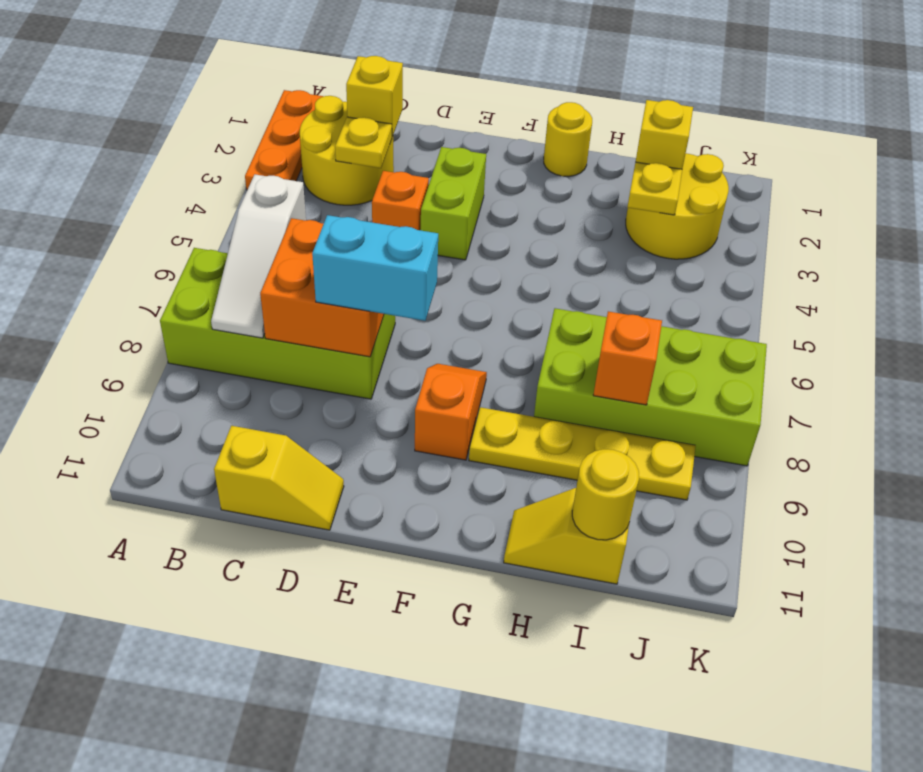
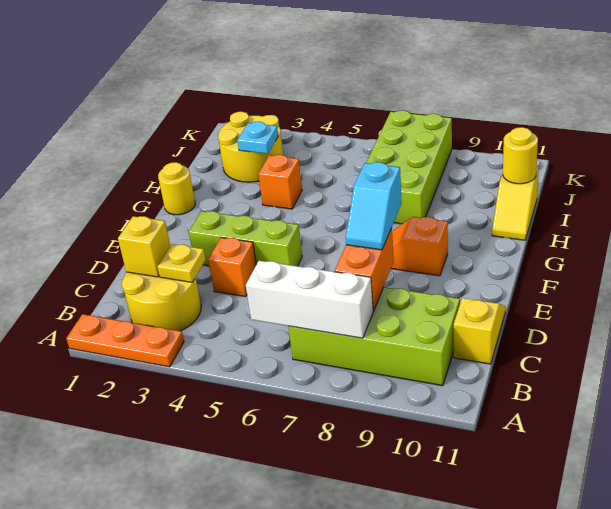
lime brick A7:D8 level 1 -> lime brick B7:C10 level 1
white slope B6:B8 level 2 top 6 -> white brick B6:B8 level 2
orange brick C7:D8 level 2 -> orange brick C8:D8 level 2
cyan brick D8:E8 level 3 -> cyan slope D8:E8 level 3 top E
lime brick E3:E4 level 1 -> lime brick E3:E5 level 1
yellow plate G9:J9 level 1 -> none
yellow brick I2 level 2 -> none
yellow plate I3 level 2 -> cyan plate I3 level 2
orange brick I8 level 2 -> orange brick H4 level 1

